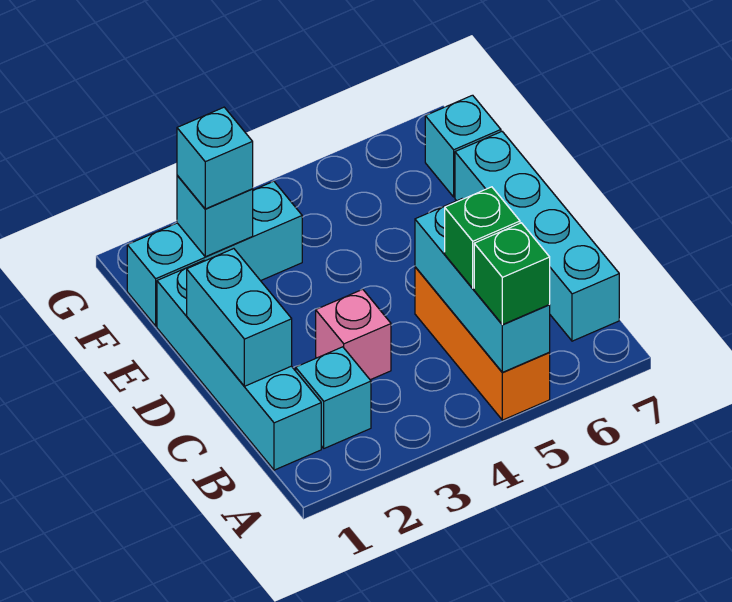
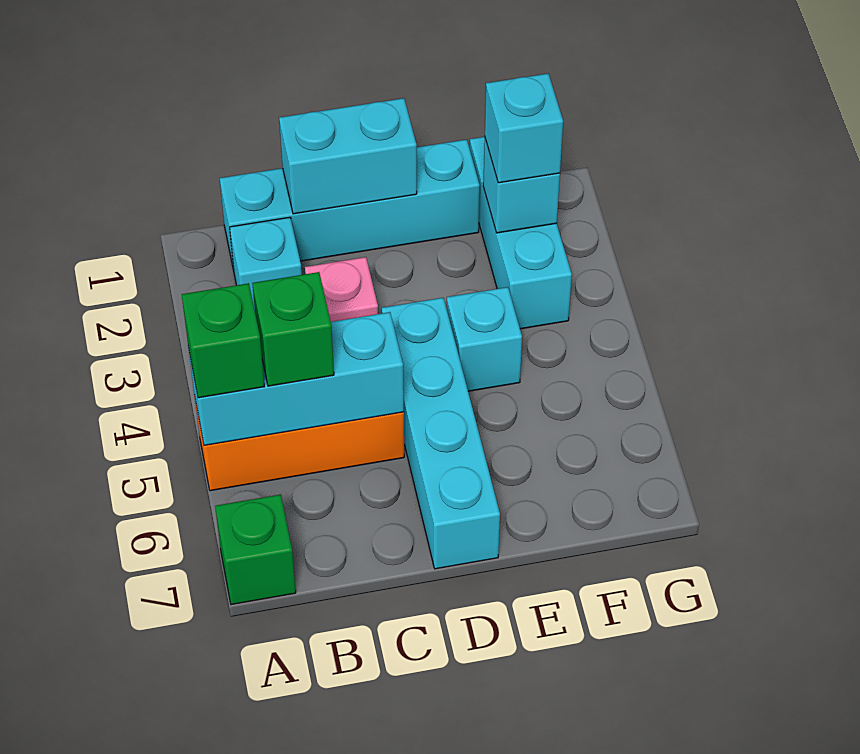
none -> green brick A7 level 1
cyan brick B7:E7 level 1 -> cyan brick D4:D7 level 1
cyan brick F7 level 1 -> cyan brick E4 level 1

